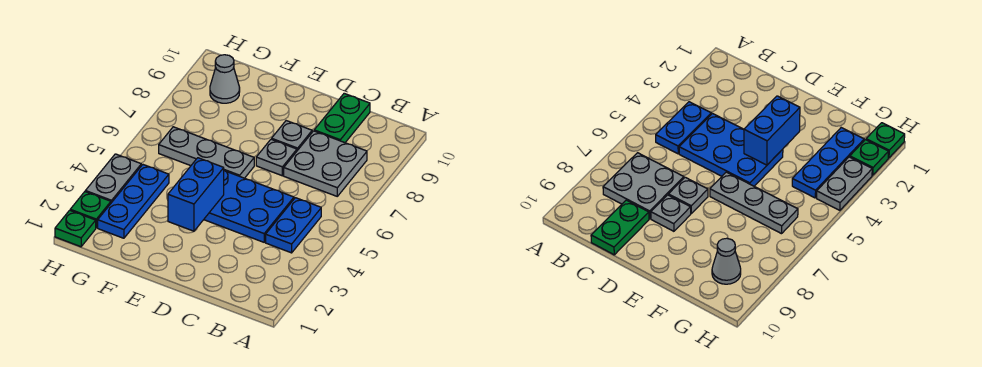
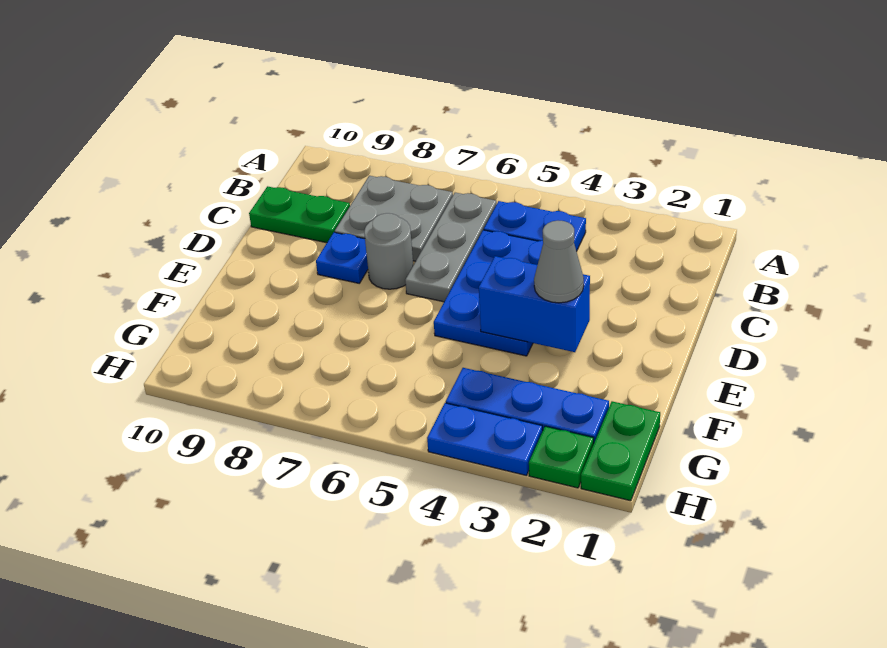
grey plate D7 level 1 -> grey round brick D7 level 1
grey plate D8 level 1 -> blue plate D8 level 1
grey plate E6:G6 level 1 -> grey plate B6:D6 level 1
grey cone G9 level 1 -> grey cone E3 level 3
green plate H1 level 1 -> green plate G1:H1 level 1
grey plate H3:H4 level 1 -> blue plate H3:H4 level 1

